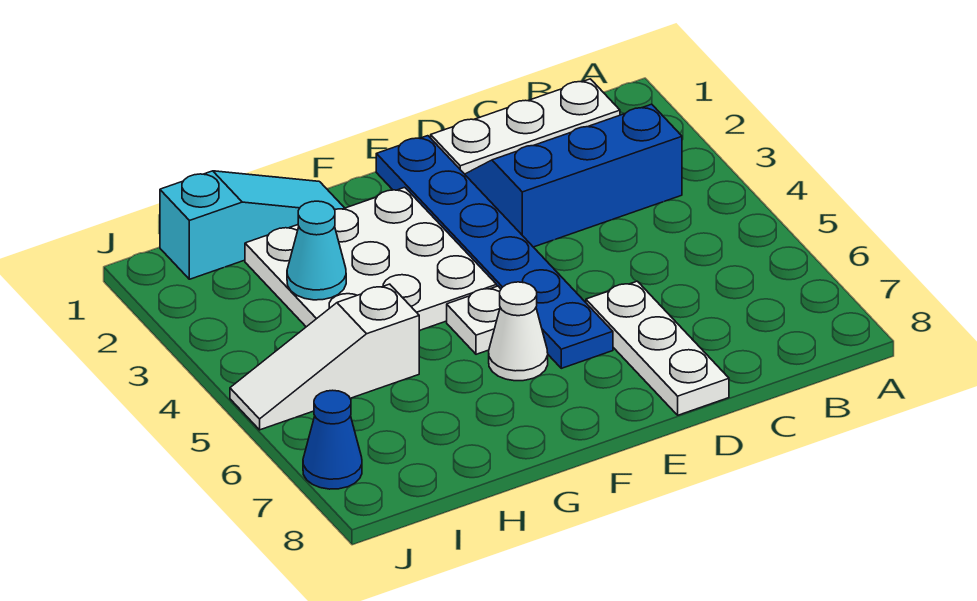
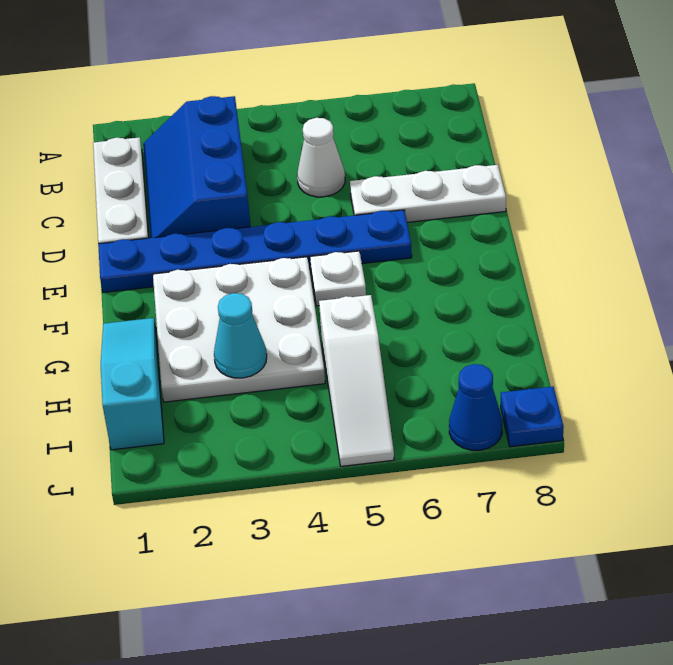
white cone F6 level 1 -> white cone C5 level 1
none -> blue plate J8 level 1

